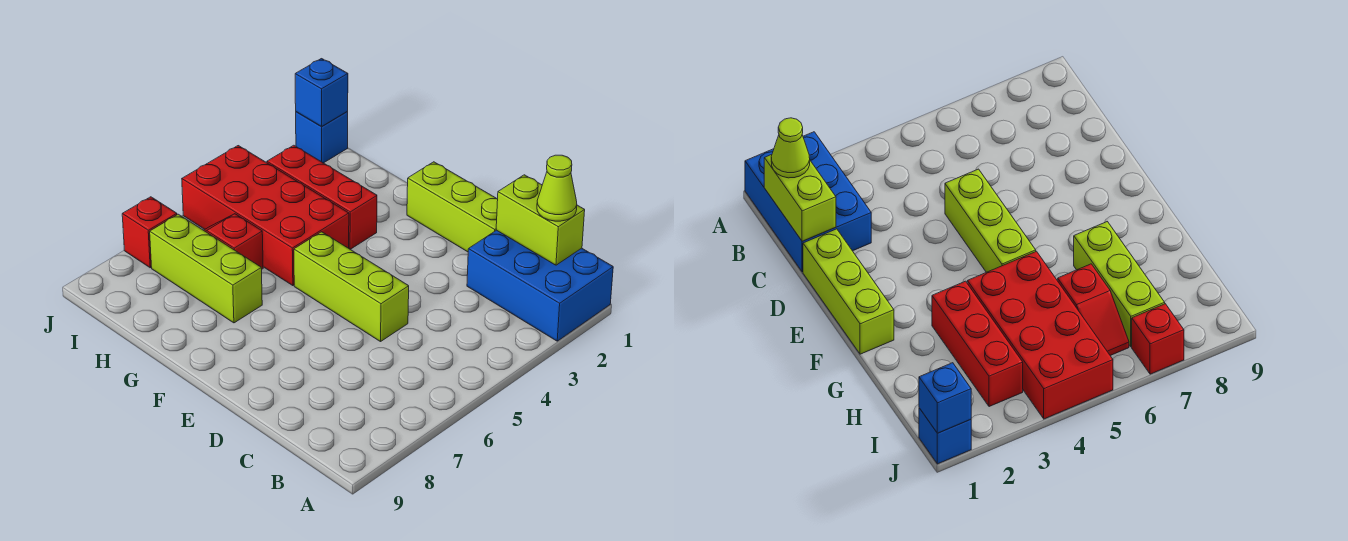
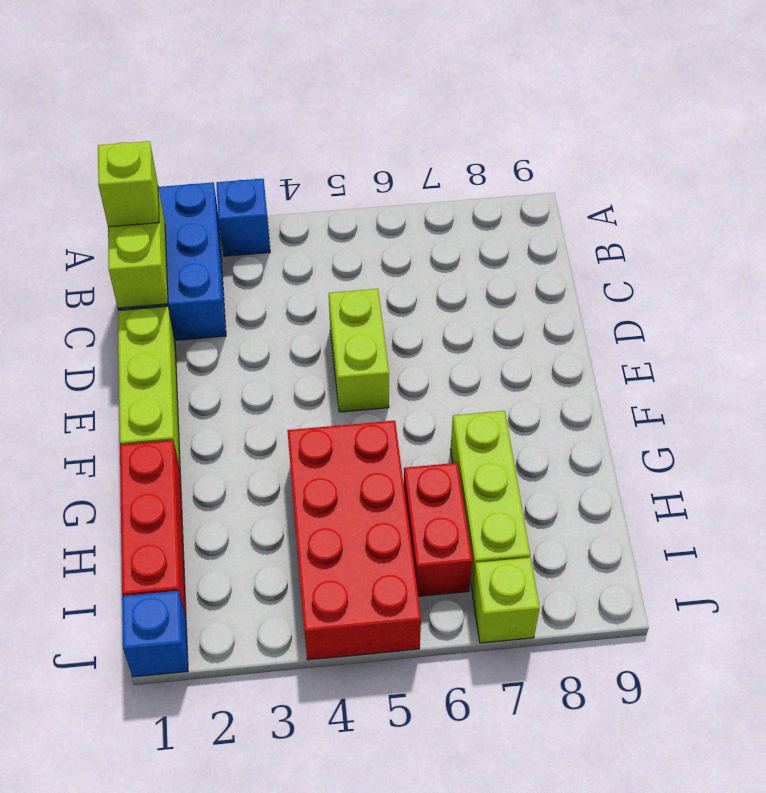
lime cone B1 level 3 -> lime brick B1 level 3
lime brick D5:F5 level 1 -> lime brick D5:E5 level 1
red brick G3:I3 level 1 -> red brick G1:I1 level 1
red slope H6:I6 level 1 top H -> red brick H6:I6 level 1
blue brick J1 level 2 -> blue brick A3 level 1
red brick J7 level 1 -> lime brick J7 level 1

